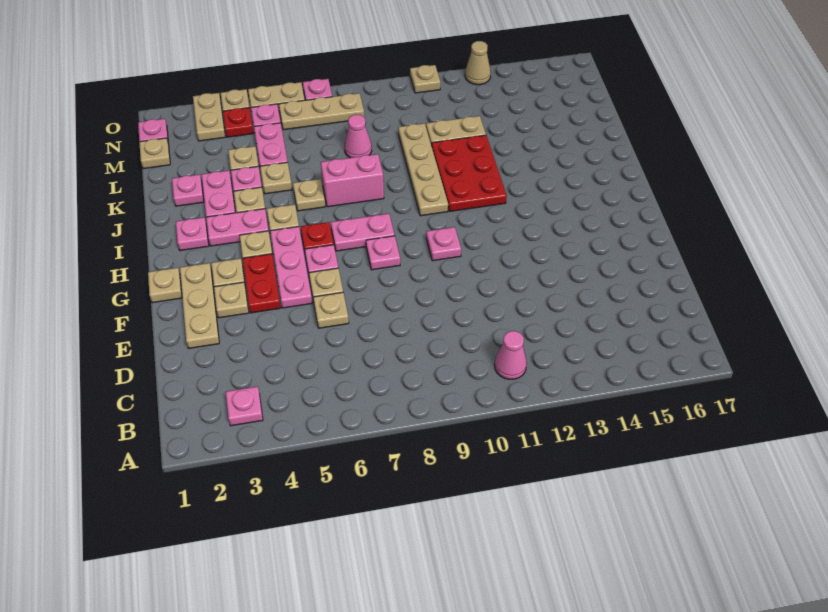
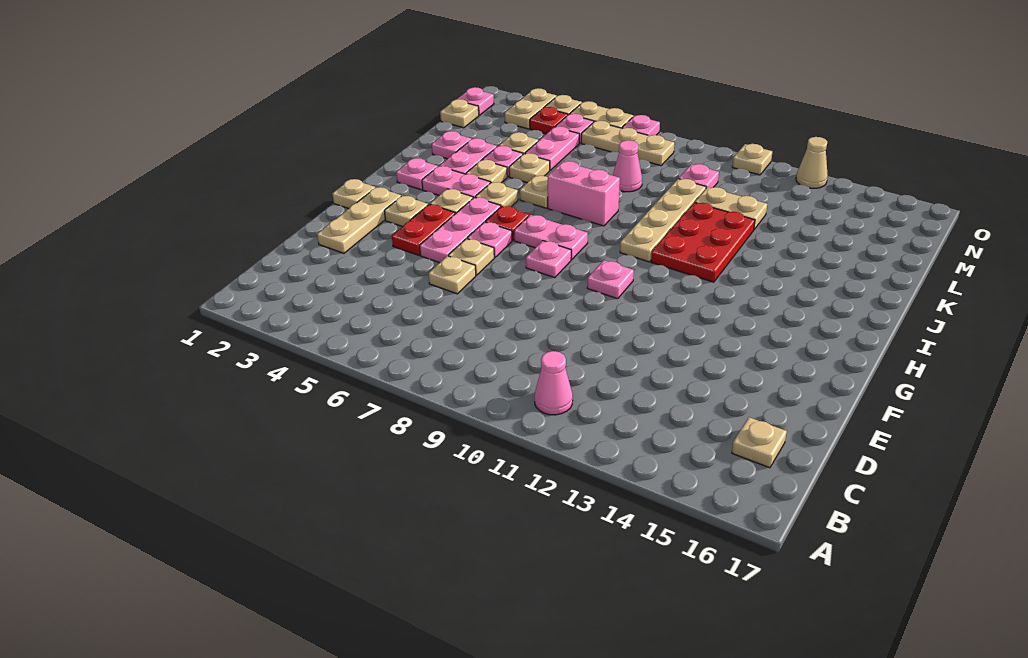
pink plate B3 level 1 -> pink plate M10 level 1
tan plate F3 level 1 -> tan plate C16 level 1

